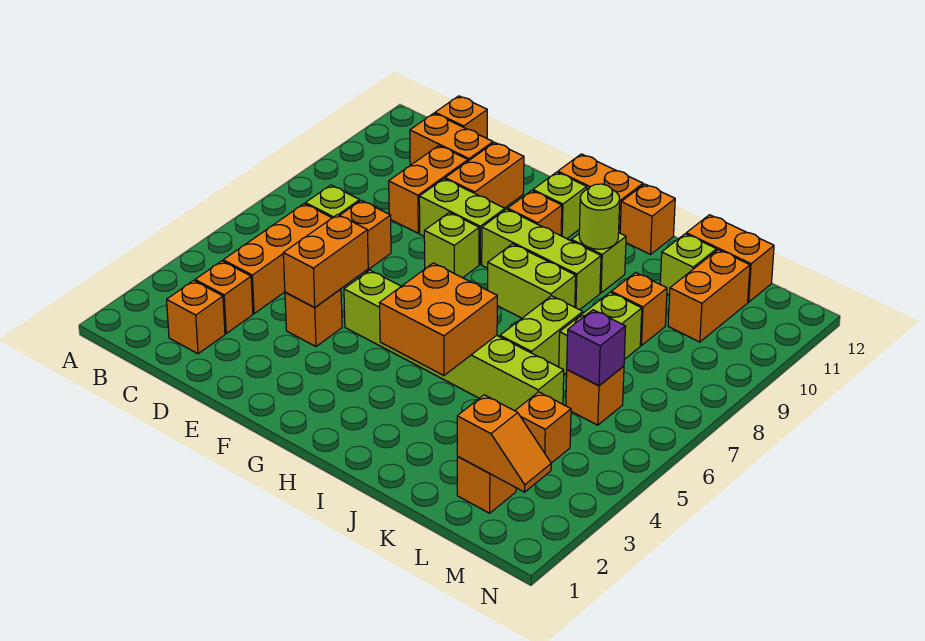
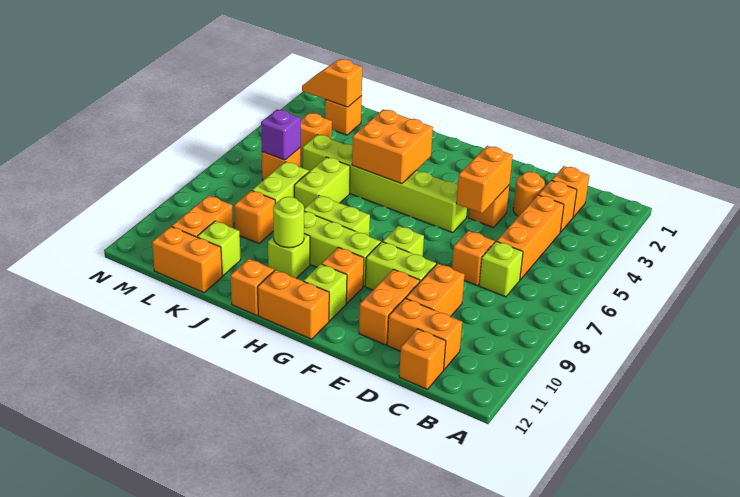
none -> orange round brick D3 level 1

